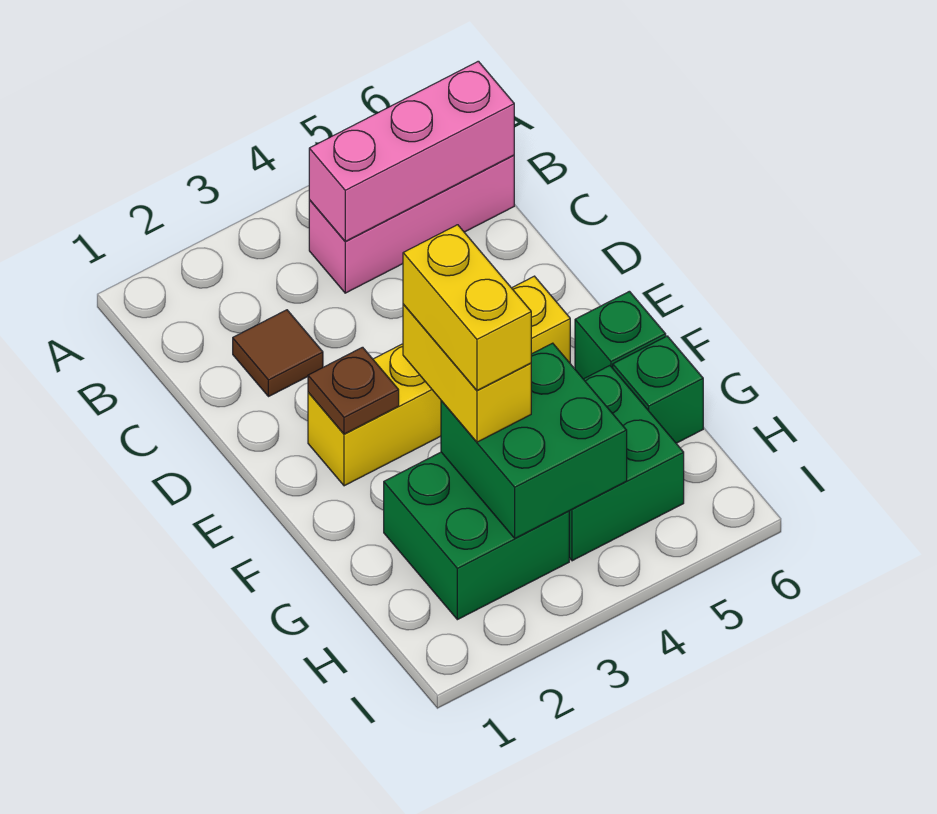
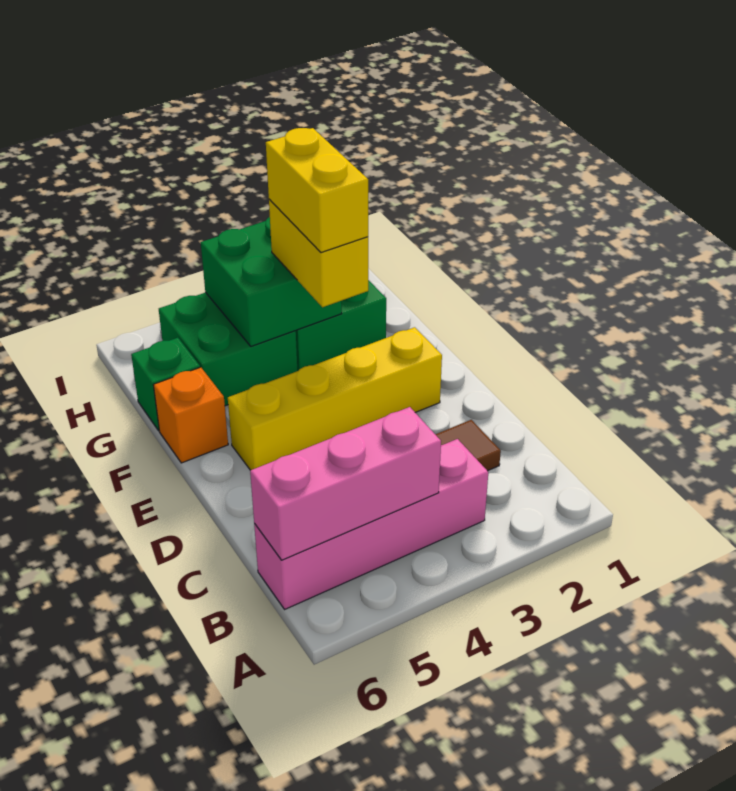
pink brick B4:B6 level 1 -> pink brick B3:B6 level 1
brown plate E2 level 2 -> none
green brick F6 level 1 -> orange brick F6 level 1

